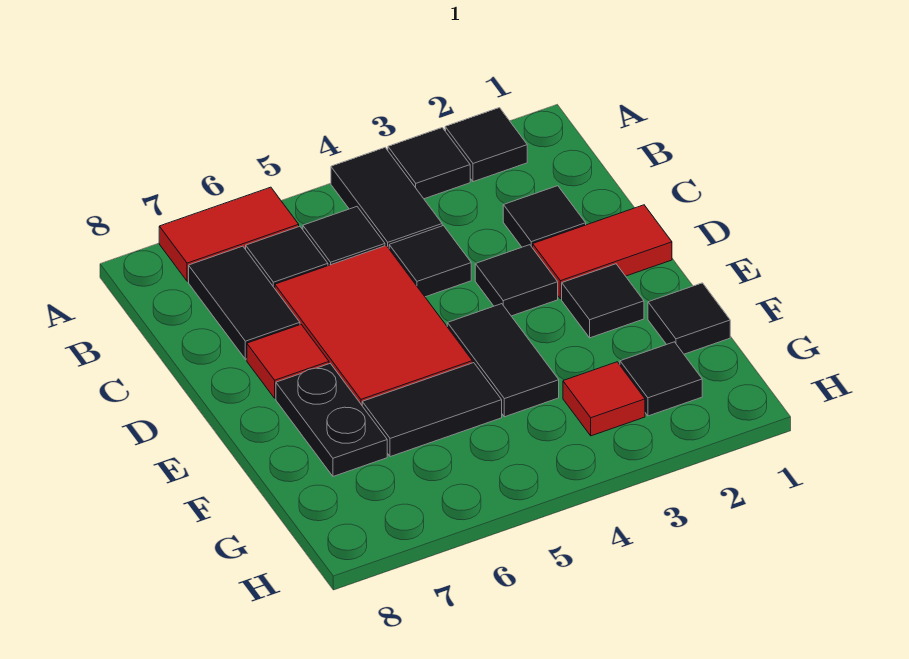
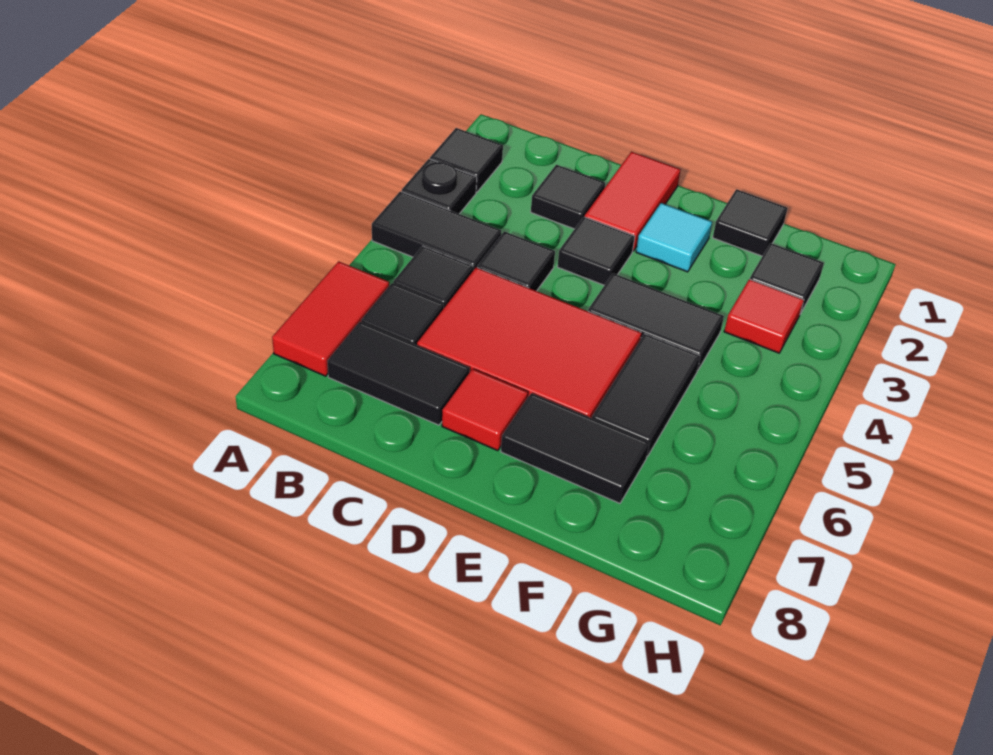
black tile A3 level 1 -> black plate A3 level 1
black tile E2 level 1 -> cyan tile E2 level 1
black plate E7:F7 level 1 -> black tile E7:F7 level 1

